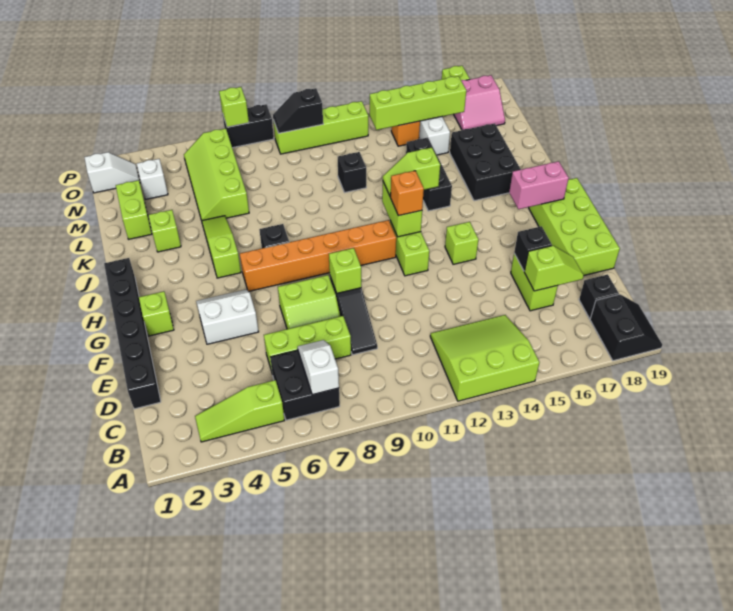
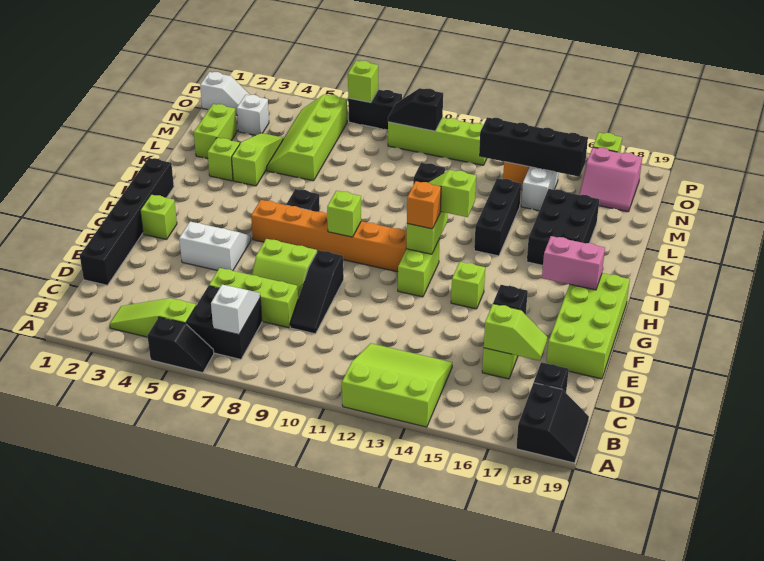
none -> black slope A5:A6 level 1 top 5
lime brick F9 level 2 -> lime brick H9 level 2
lime slope I5:K5 level 1 top I -> lime slope K4:M4 level 1 top K
lime brick N13:N16 level 2 -> black brick N13:N16 level 2

